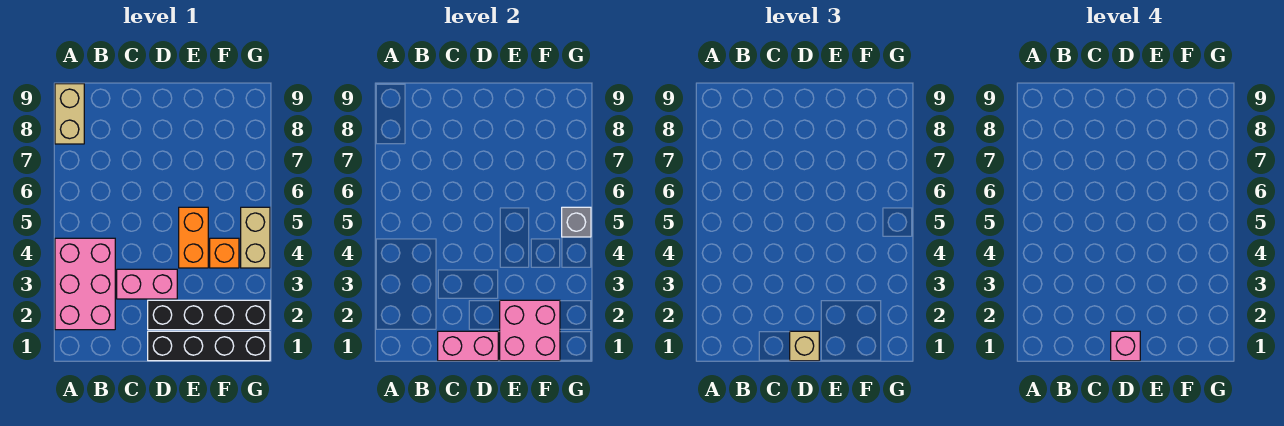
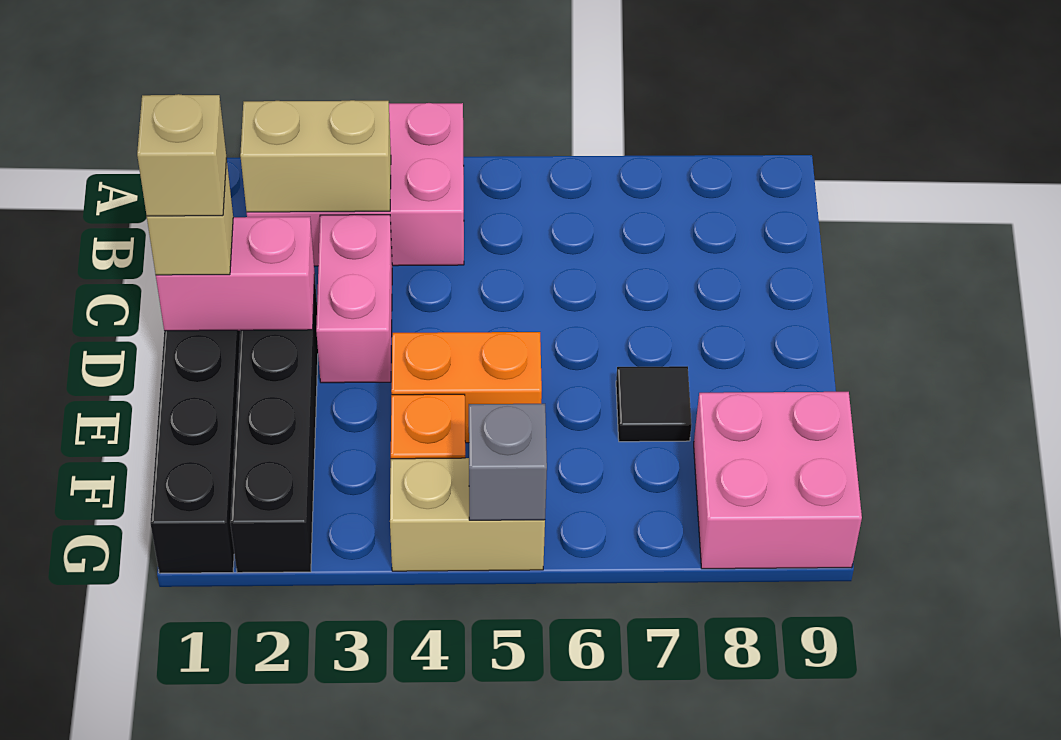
tan brick A8:A9 level 1 -> tan brick B2:B3 level 2
pink brick C1:D1 level 2 -> pink brick D1:D2 level 2
pink brick D1 level 4 -> tan brick D1 level 4
pink brick E1:F2 level 2 -> pink brick F8:G9 level 1
none -> black tile E7 level 1

